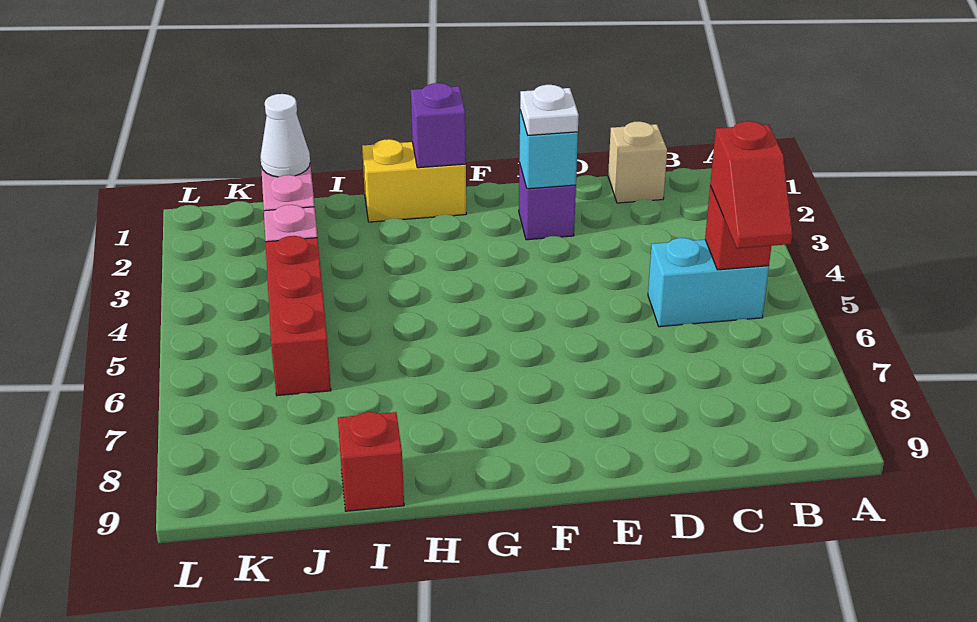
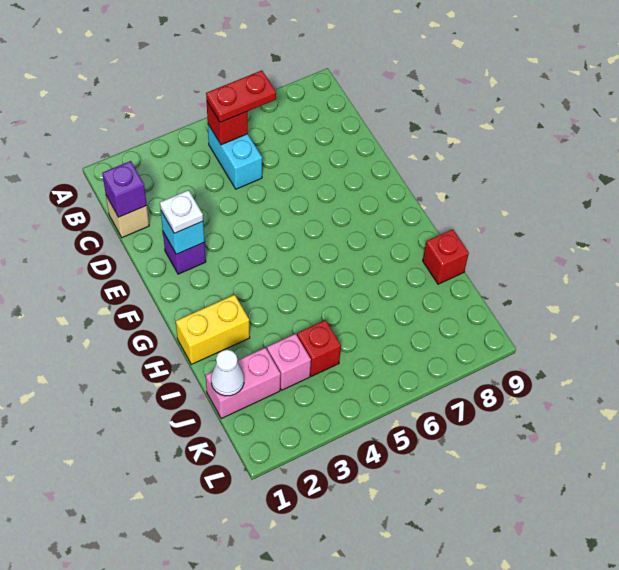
red slope B5:B6 level 3 top 5 -> red plate B5:B6 level 3
yellow brick G1:H1 level 1 -> yellow brick H1:H2 level 1
purple brick G1 level 2 -> purple brick C1 level 2
red brick J4:J6 level 1 -> red brick J4 level 1

